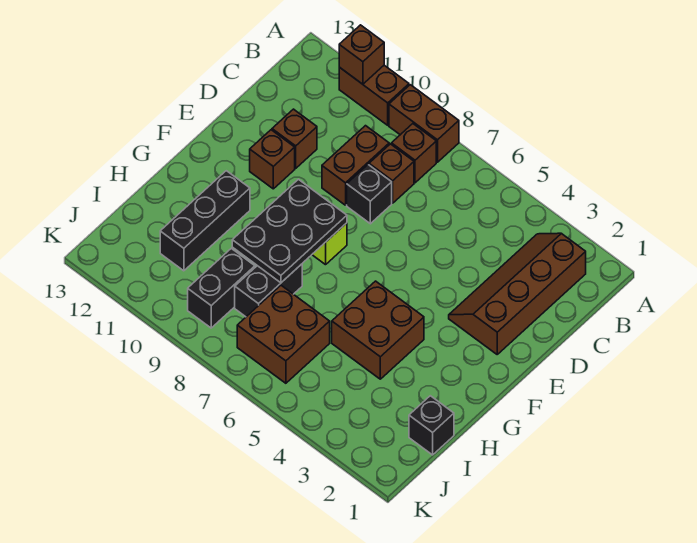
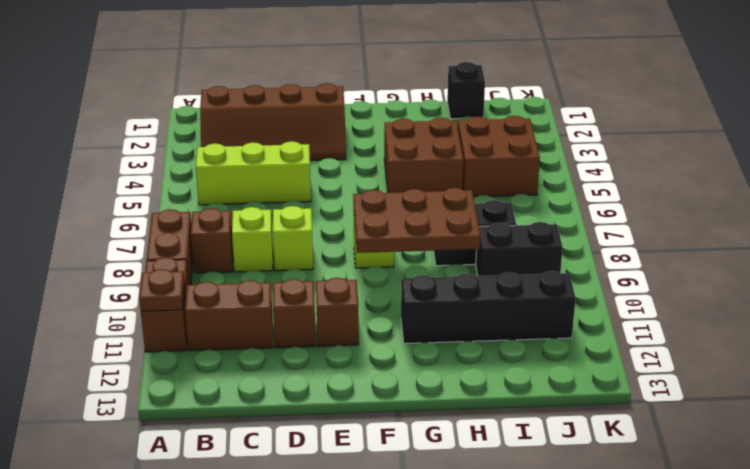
brown brick A11 level 2 -> brown plate A11 level 2
none -> lime brick B5:D5 level 1
brown brick C8 level 1 -> lime brick C8 level 1
brown brick C9:D9 level 1 -> brown brick B11:C11 level 1
black brick D8 level 1 -> lime brick D8 level 1
black plate F8:H9 level 2 -> brown plate F8:H9 level 2
black brick G11:I11 level 1 -> black brick G11:J11 level 1
brown brick I6:J7 level 1 -> brown brick I4:J5 level 1

